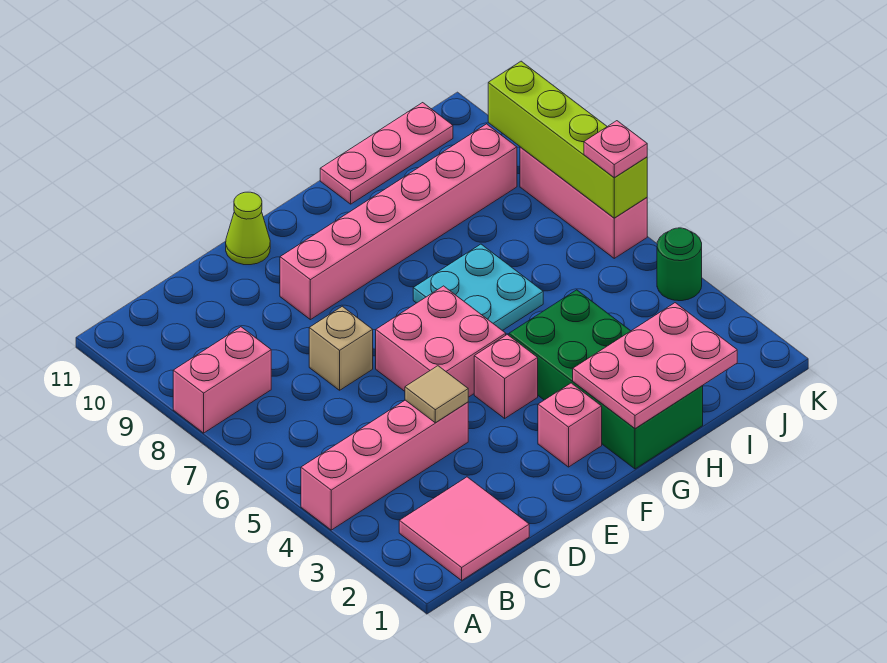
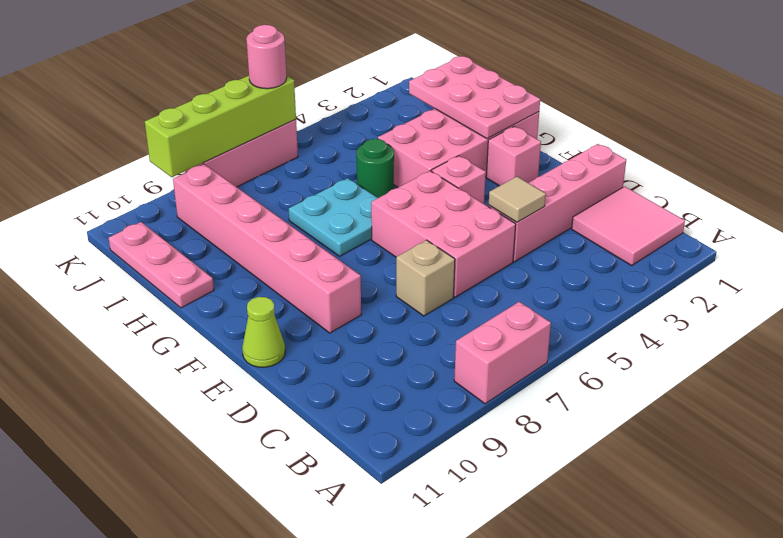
pink brick A4:D4 level 1 -> pink brick D1:D4 level 1
pink brick A8:B8 level 1 -> pink brick A7:A8 level 1
pink brick E5:F6 level 1 -> pink brick D5:F6 level 1
green brick G1:H4 level 1 -> pink brick G1:H4 level 1
green round brick K4 level 1 -> green round brick H5 level 1
pink plate K6 level 3 -> pink round brick K6 level 3

